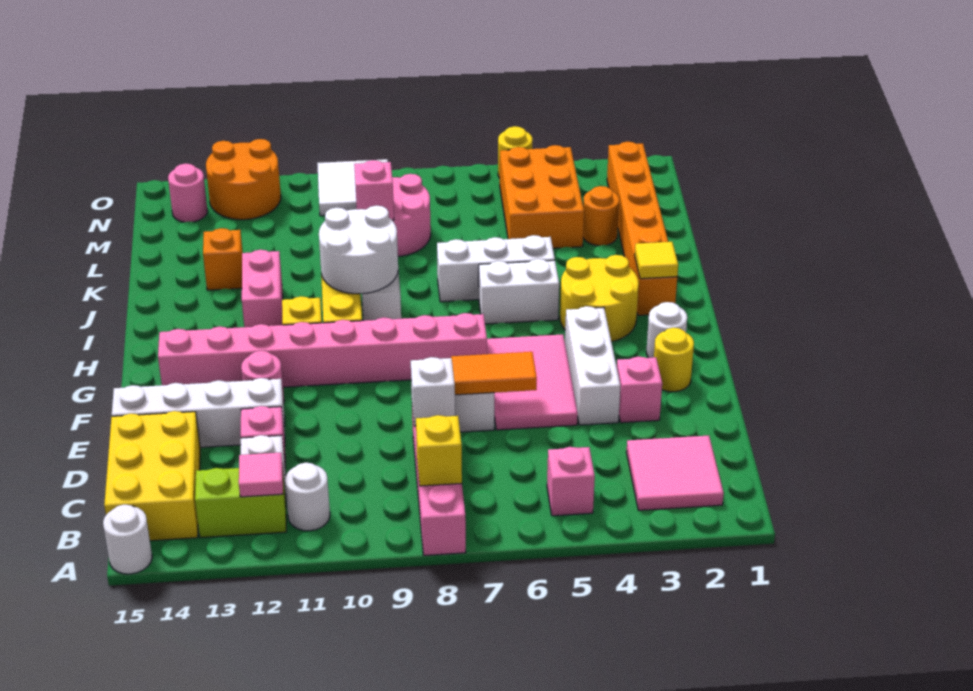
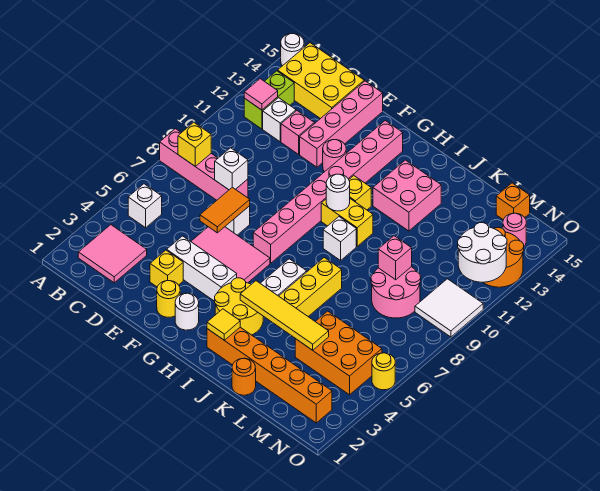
pink brick B5 level 1 -> white brick B5 level 1
white round brick B11 level 1 -> white round brick H10 level 2
pink brick E3 level 1 -> yellow brick E3 level 1
white brick E12:E15 level 1 -> pink brick E12:E15 level 1
none -> yellow tile I4:L4 level 2
white round brick I9:J10 level 2 -> white round brick N11:O12 level 2
pink brick I12:J12 level 1 -> pink brick I12:J13 level 1
white brick J5:J7 level 1 -> yellow brick J5:J7 level 1
orange brick K13 level 1 -> orange brick M15 level 1
orange round brick L3 level 1 -> orange round brick K1 level 1

